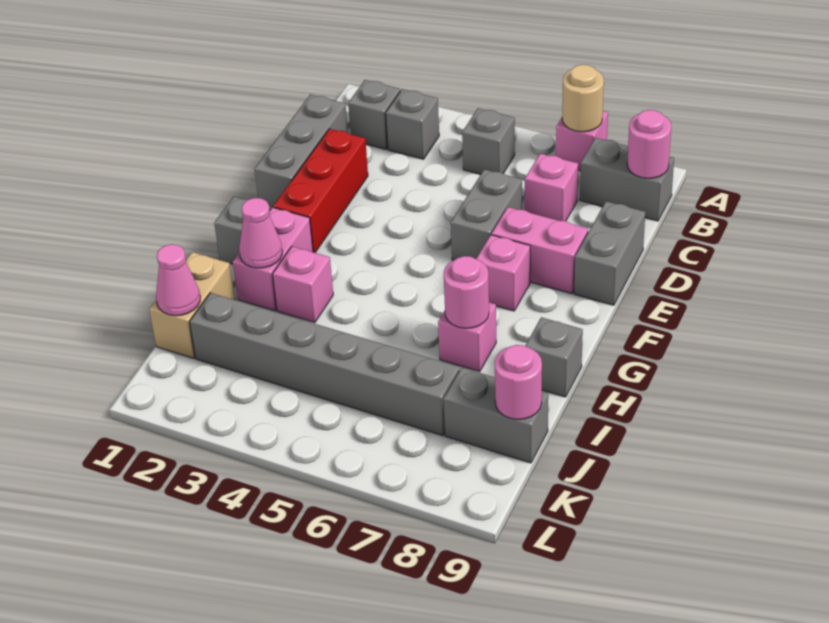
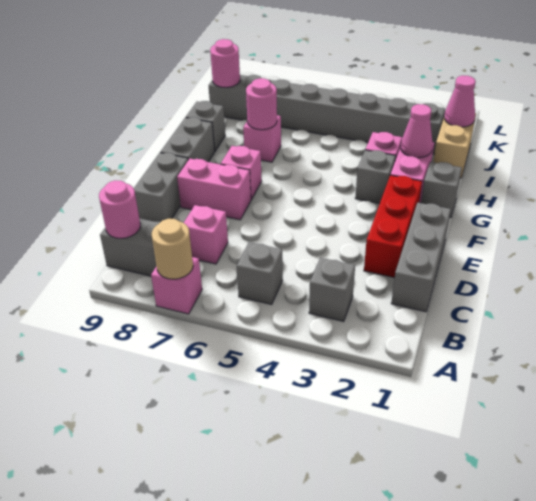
grey brick B2 level 1 -> grey brick G3 level 1
grey brick D6:E6 level 1 -> grey brick F9:G9 level 1

